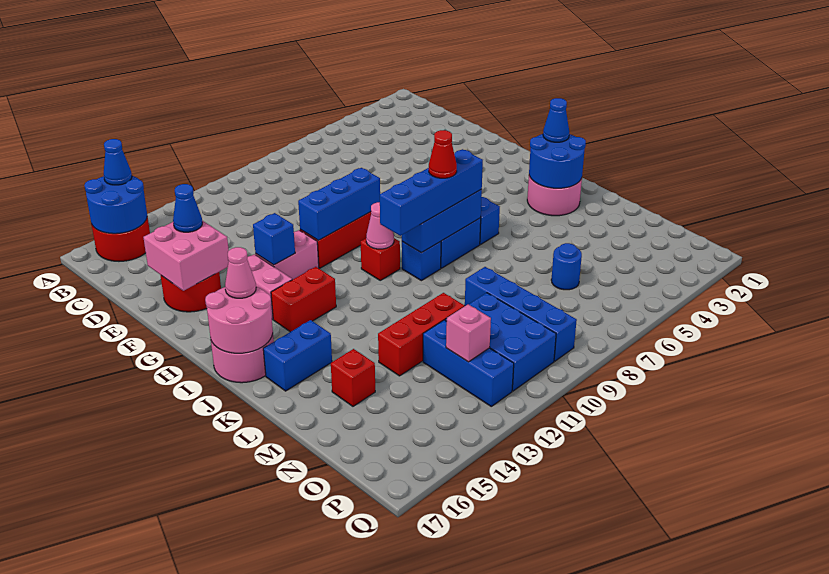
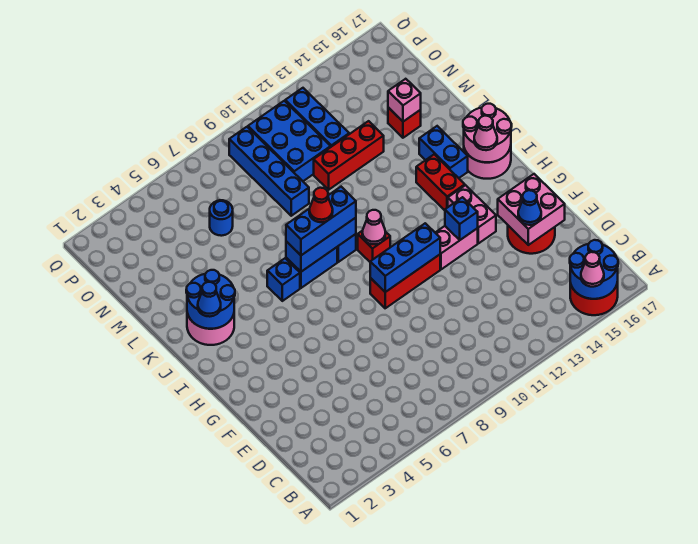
blue cone A15 level 3 -> pink cone A15 level 3
red brick I13:I14 level 1 -> red brick I14:J14 level 1
blue brick J7:J10 level 3 -> blue brick J7:J9 level 3
blue brick K15:K16 level 1 -> blue brick J15:K15 level 1
pink brick O12 level 2 -> pink brick M15 level 2

